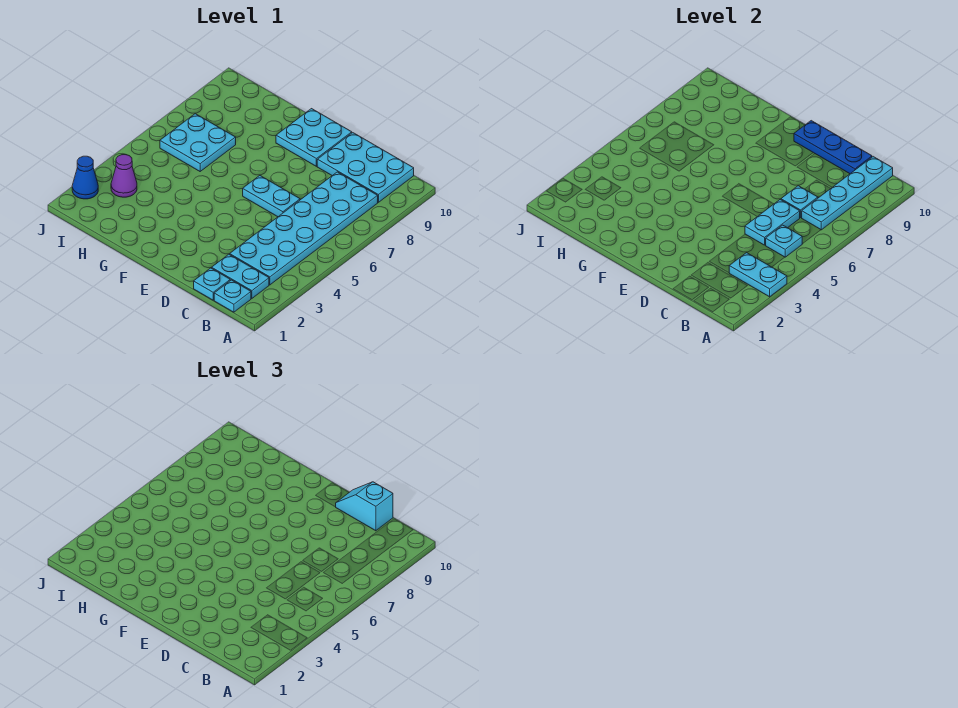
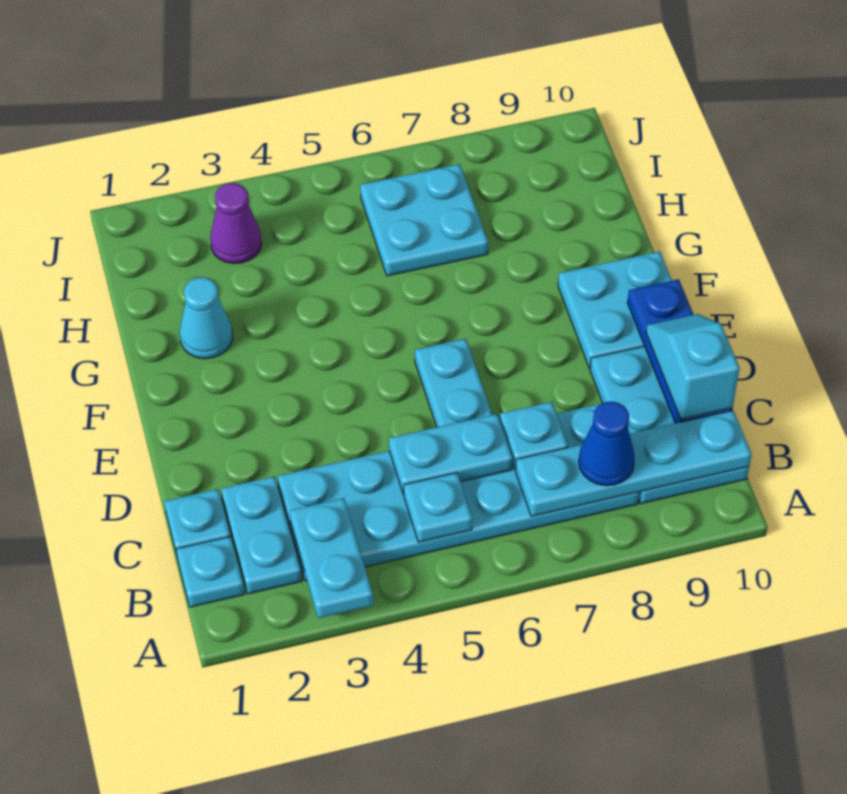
none -> cyan cone G2 level 1
blue cone J2 level 1 -> blue cone B8 level 3

